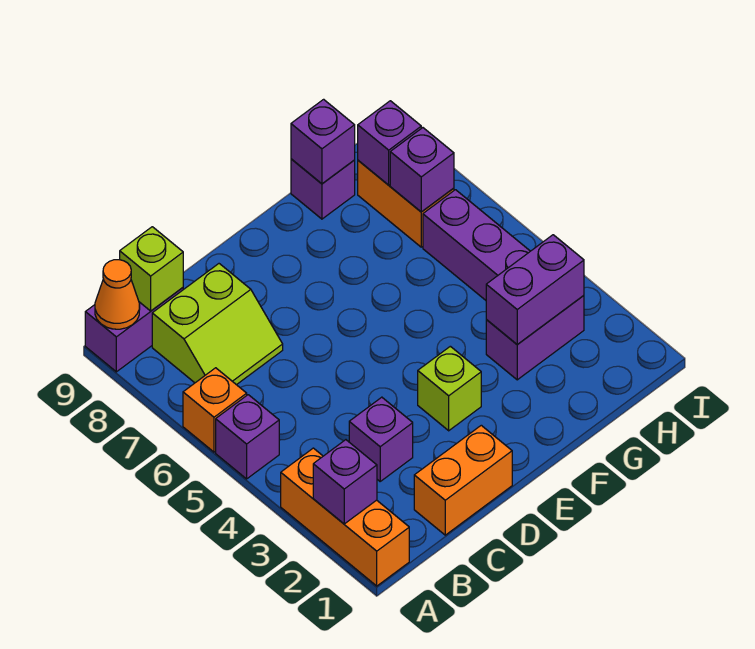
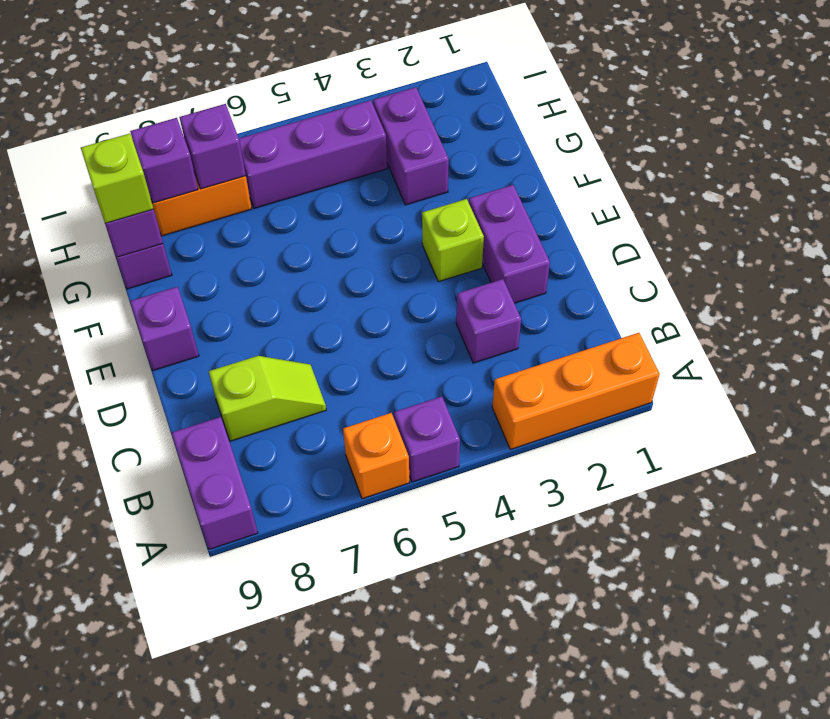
purple brick A2 level 2 -> purple brick E9 level 1
orange cone A9 level 2 -> none
lime slope B7:C8 level 1 top 8 -> lime slope C7:C8 level 1 top 8
lime brick B9 level 2 -> lime brick G9 level 3
orange brick C1:D1 level 1 -> none
purple brick G3:H3 level 2 -> purple brick D2:E2 level 1

